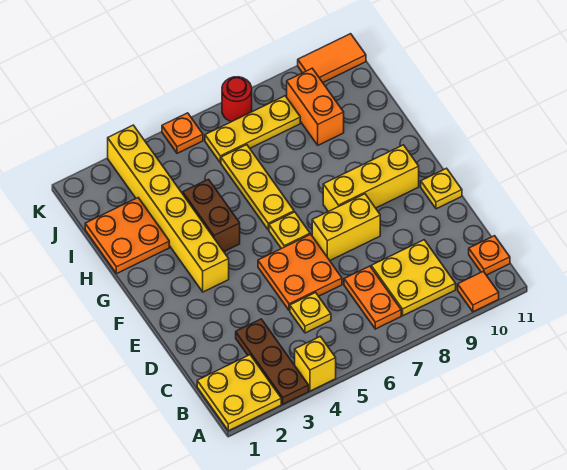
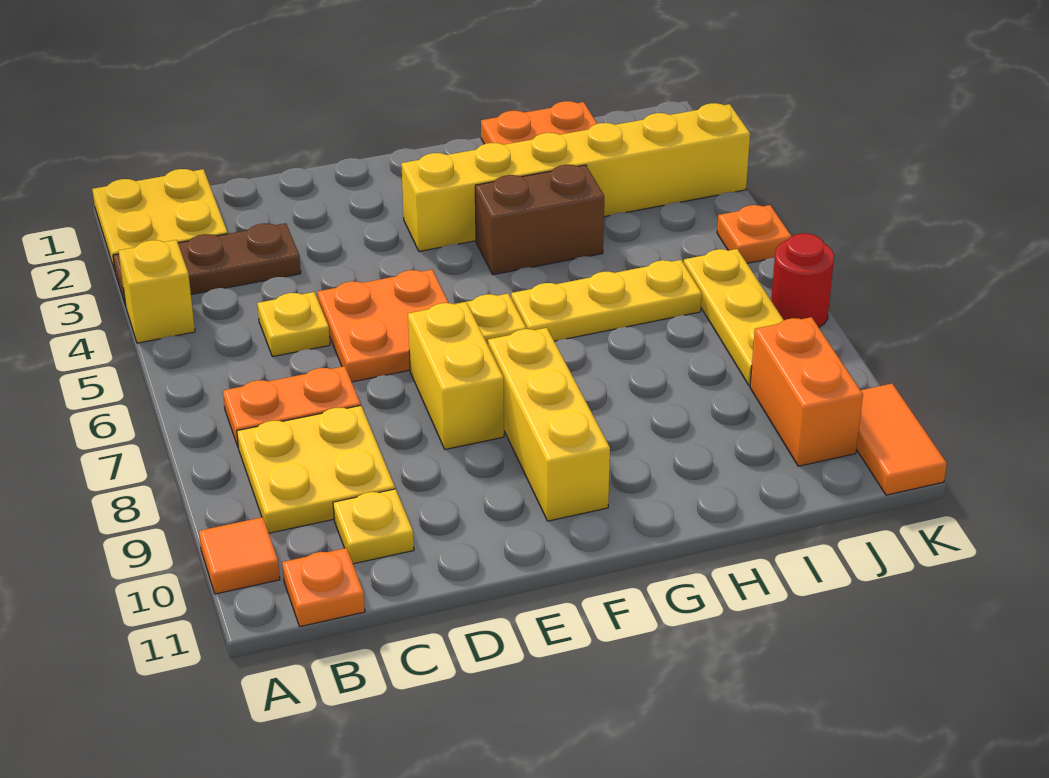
yellow plate E11 level 1 -> yellow plate C10 level 1
orange brick I9:J9 level 1 -> orange brick J9:J10 level 1

